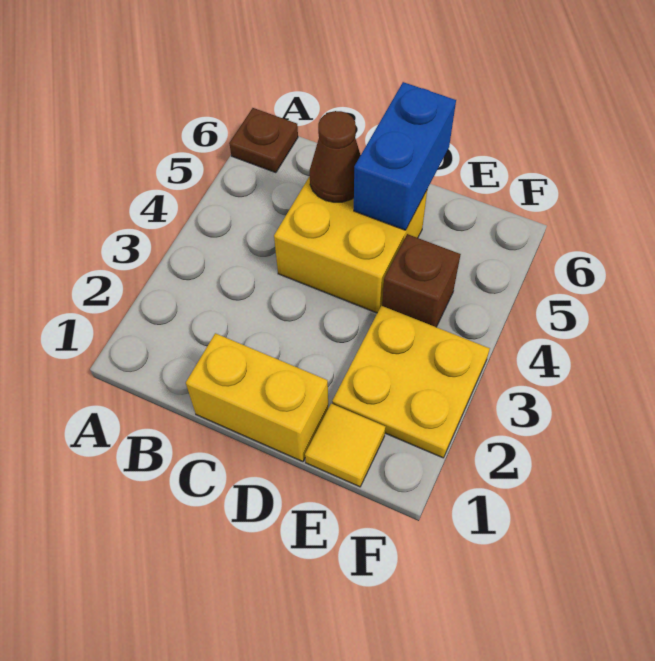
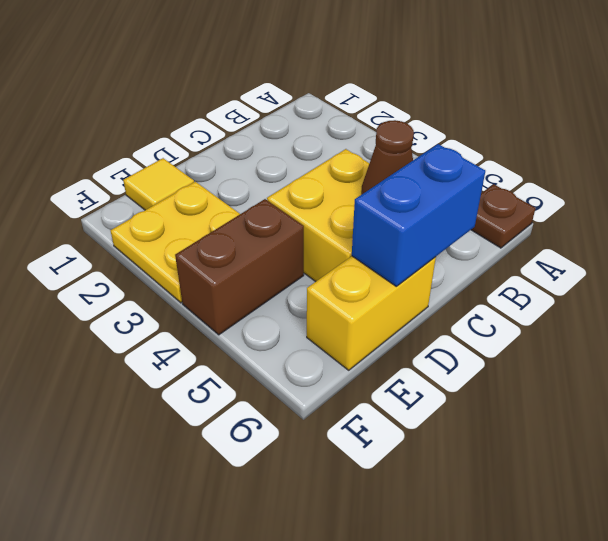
yellow brick C1:D1 level 1 -> yellow brick D6:E6 level 1
blue brick D5:D6 level 2 -> blue brick C6:D6 level 2
brown brick E4 level 1 -> brown brick E4:F4 level 1

